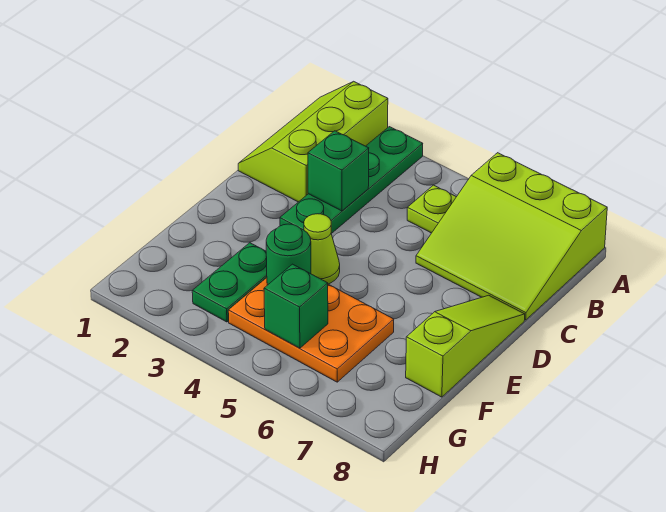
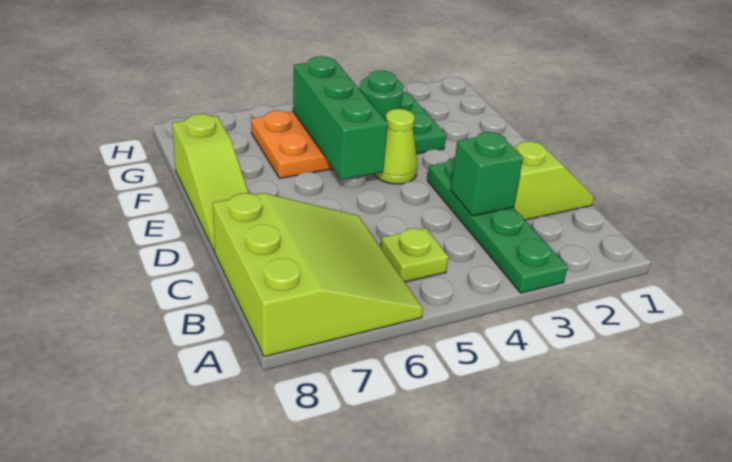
lime slope A1:C2 level 1 top 2 -> lime slope C1:C2 level 1 top 2
lime slope A6:C8 level 1 top A -> lime slope A6:C8 level 1 top 8
green brick G5 level 2 -> green brick E5:G5 level 2

